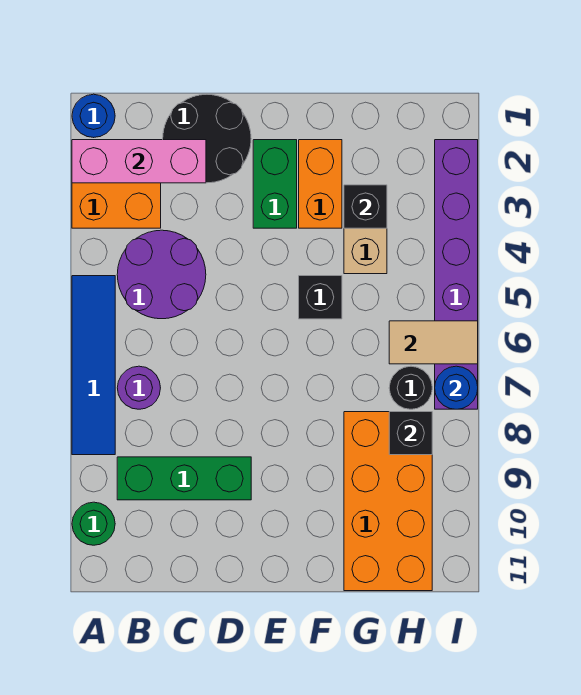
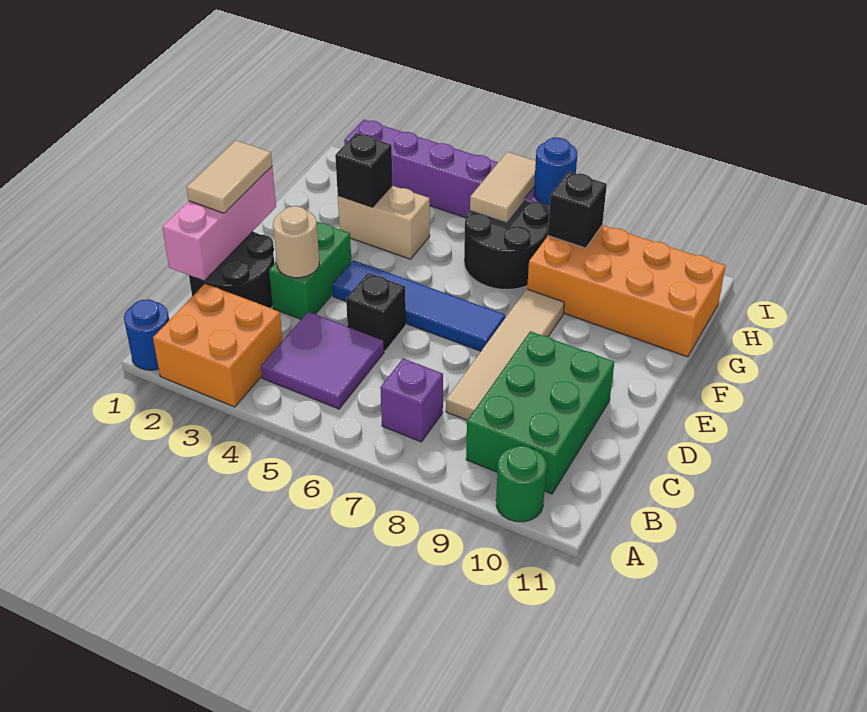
pink brick A2:C2 level 2 -> pink brick C1:E1 level 2
blue tile A5:A8 level 1 -> blue tile E4:E7 level 1
purple round brick B4:C5 level 1 -> purple tile B4:C5 level 1
purple round brick B7 level 1 -> purple brick B7 level 1
green brick B9:D9 level 1 -> green brick B9:D10 level 1
none -> tan tile C8:F8 level 1
none -> tan tile D1:E1 level 3
none -> tan round brick D3 level 2
green brick E2:E3 level 1 -> green brick D3:E3 level 1
orange brick F2:F3 level 1 -> none
black brick F5 level 1 -> black brick D5 level 1
black round brick H7 level 1 -> black round brick G6:H7 level 1

